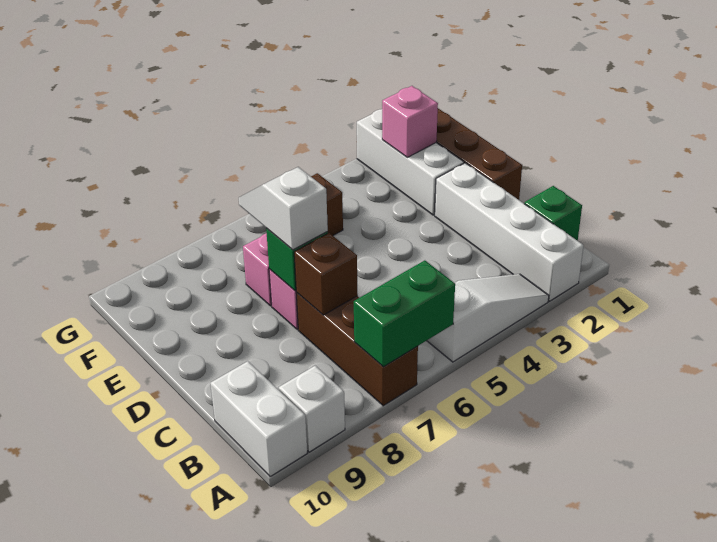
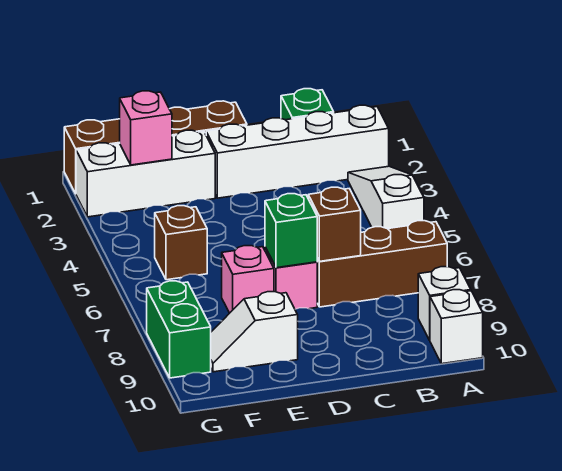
green brick A6:A7 level 2 -> green brick G8:G9 level 1
white brick A10:B10 level 1 -> white brick A10 level 1
white slope D7:E7 level 3 top D -> white slope E9:F9 level 1 top E

